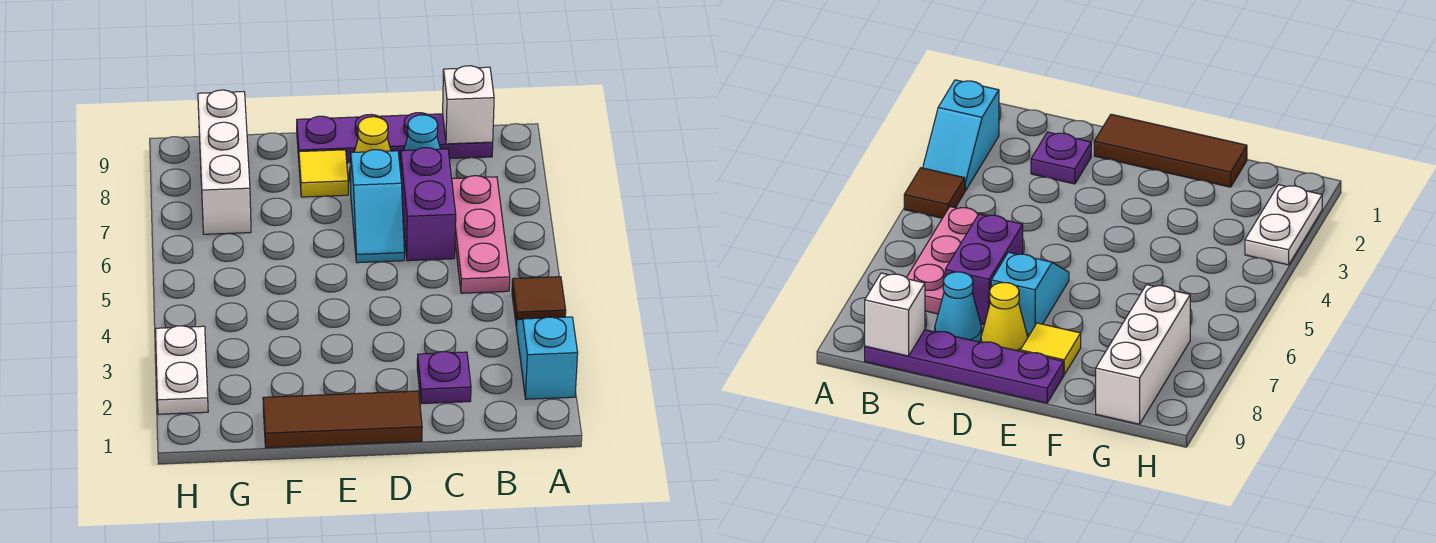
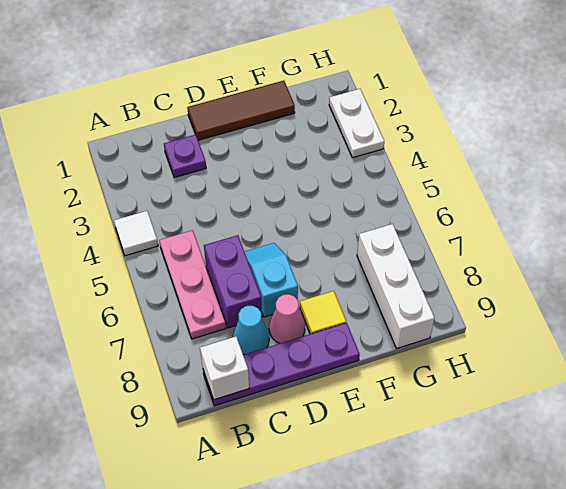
cyan slope A2:A3 level 1 top 2 -> none
brown tile A4 level 1 -> white tile A4 level 1
yellow cone D8 level 1 -> pink cone D8 level 1

